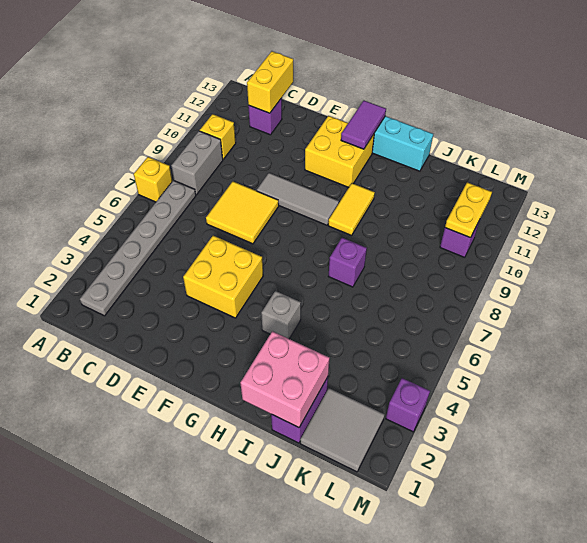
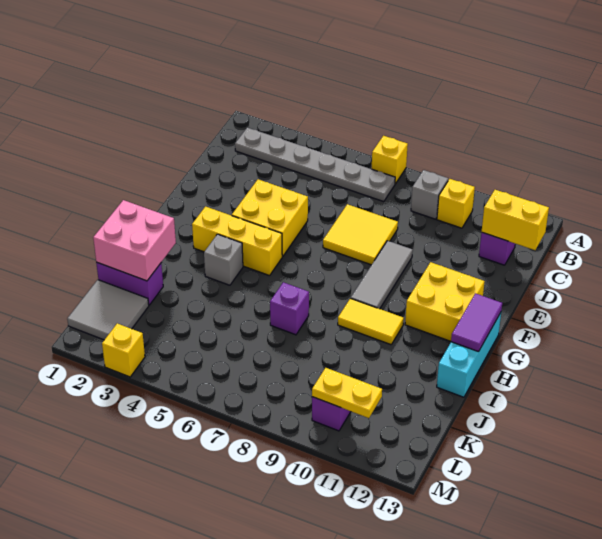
grey brick B8:B9 level 1 -> grey brick B9 level 1
none -> yellow brick G3:G5 level 1
purple tile G12:G13 level 2 -> purple tile G13:H13 level 2
purple brick M3 level 1 -> yellow brick M3 level 1

